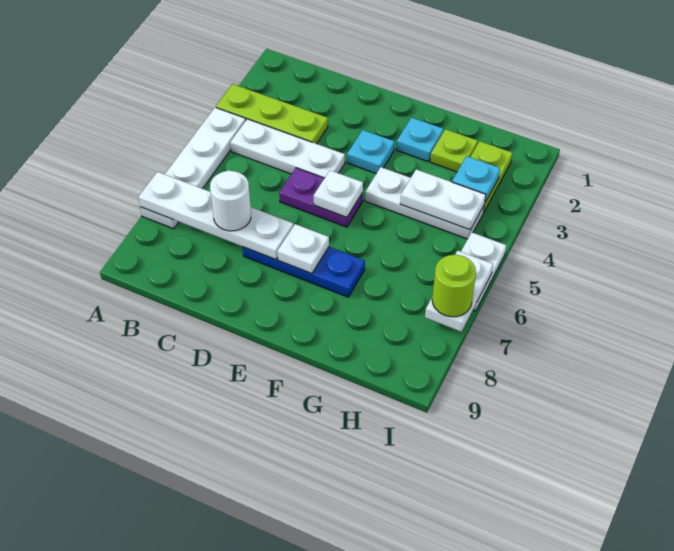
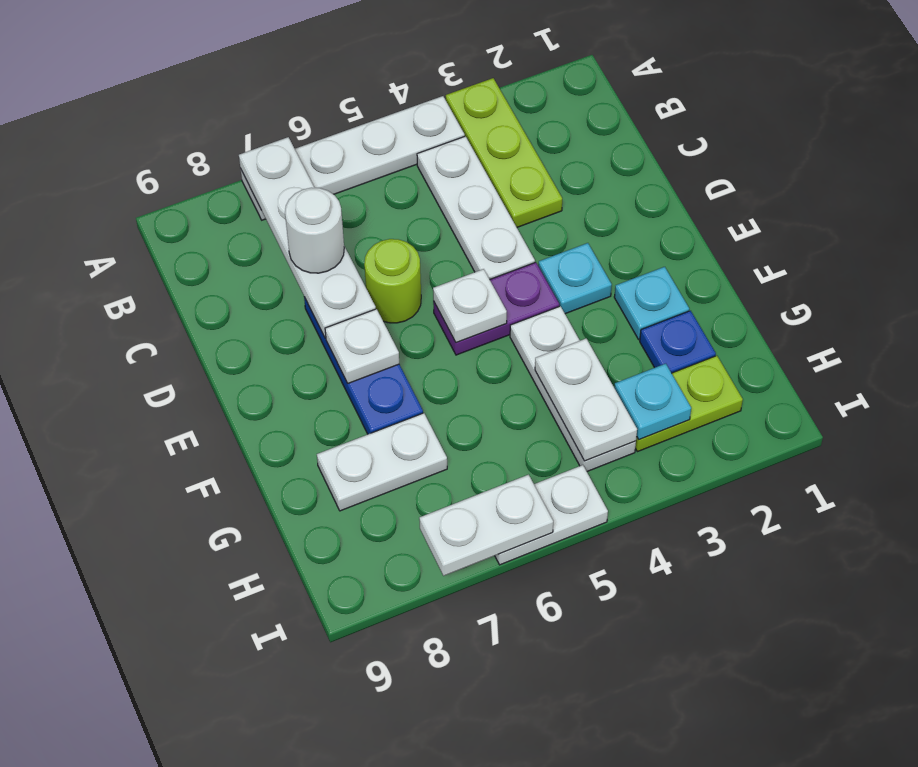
purple plate D5:E5 level 1 -> purple plate E4:E5 level 1
lime plate G2 level 1 -> blue plate G2 level 1
none -> white plate G7:G8 level 1
lime round brick I7 level 3 -> lime round brick D6 level 1

